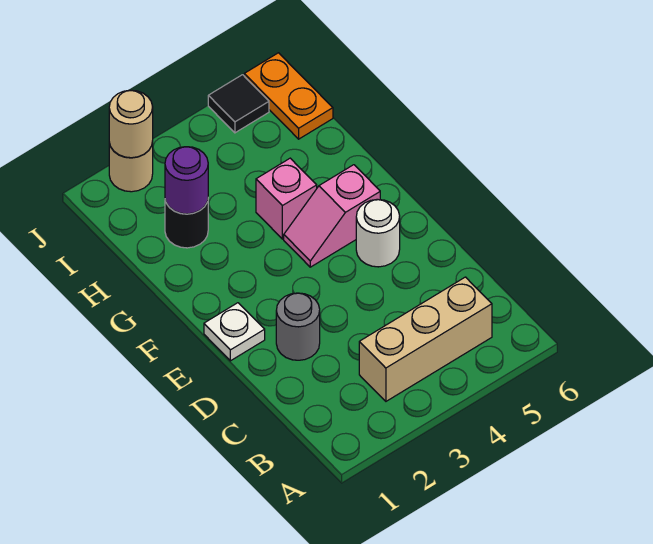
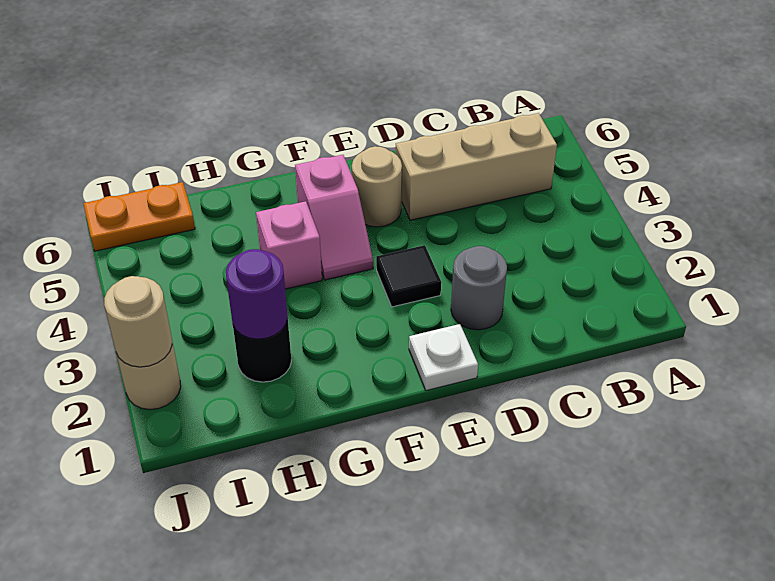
tan brick B3:B5 level 1 -> tan brick B5:D5 level 1
white round brick E5 level 1 -> tan round brick E5 level 1
black tile J5 level 1 -> black tile E3 level 1

